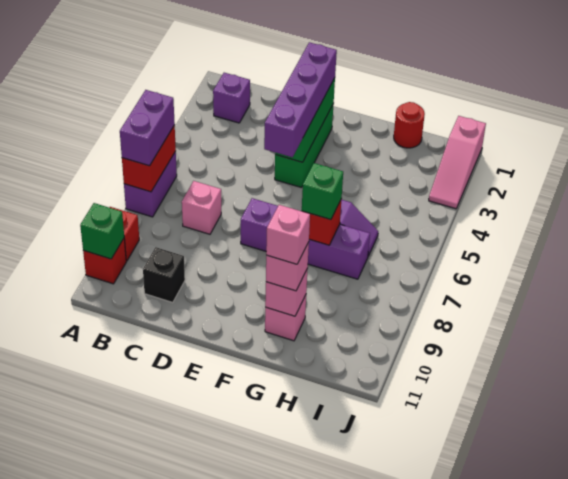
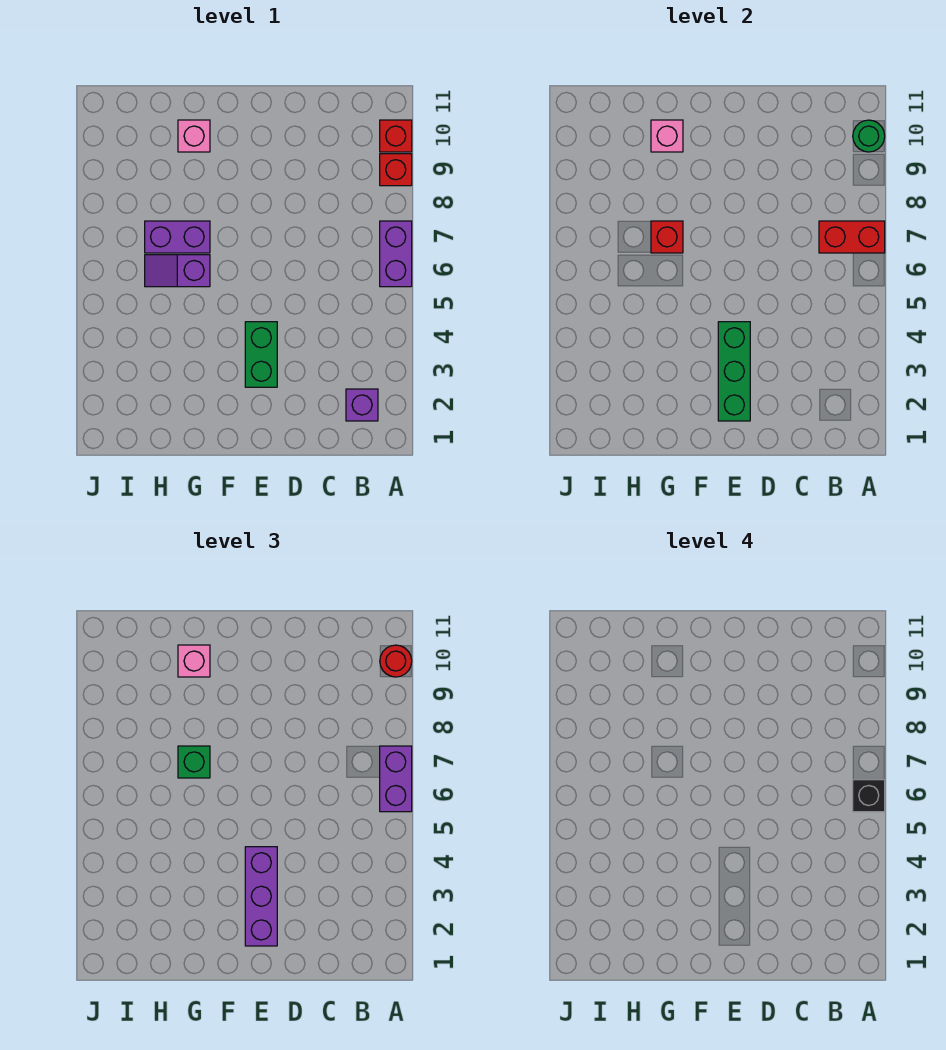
red brick A6:A7 level 2 -> red brick A7:B7 level 2
green brick A10 level 2 -> green round brick A10 level 2
pink brick C7 level 1 -> none
black brick C10 level 1 -> black brick A6 level 4
green brick E2:E4 level 1 -> green brick E3:E4 level 1
purple brick E2:E5 level 3 -> purple brick E2:E4 level 3
purple brick E7:H7 level 1 -> purple brick G7:H7 level 1
pink brick G10 level 4 -> none
red round brick H1 level 1 -> red round brick A10 level 3
pink slope J1:J3 level 1 top 1 -> none

